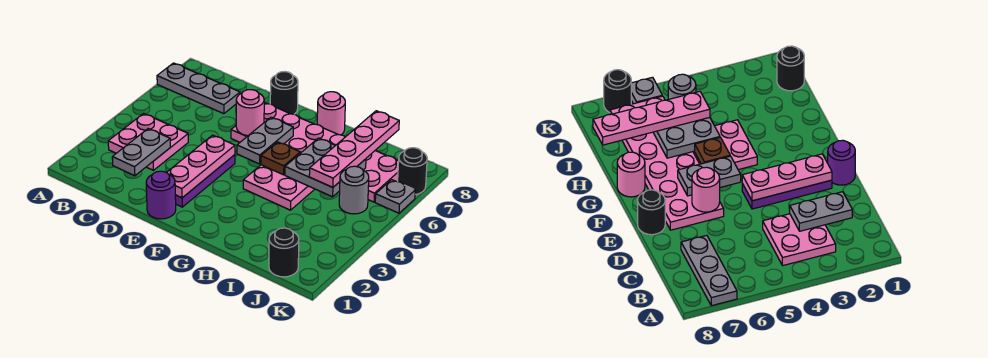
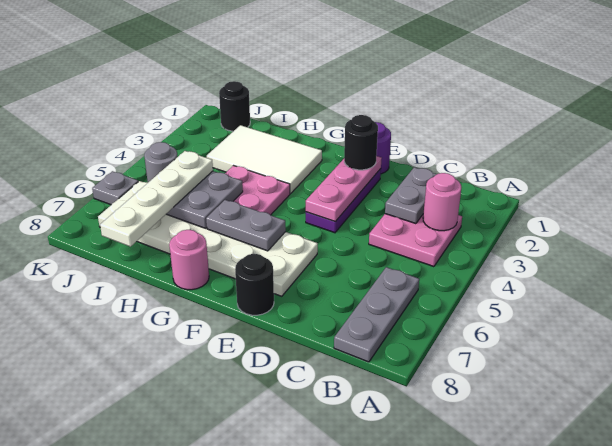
grey plate A7:C7 level 1 -> grey plate B6:B8 level 1
pink plate E6:J7 level 1 -> white plate E6:J7 level 1
pink round brick E6 level 2 -> pink round brick B3 level 2
grey plate F5:F6 level 2 -> grey plate F6:G6 level 2
none -> white tile G2:I3 level 1
brown plate G5 level 2 -> none
pink plate I5:I8 level 3 -> white plate I5:I8 level 3
black round brick K7 level 1 -> black round brick E2 level 3

